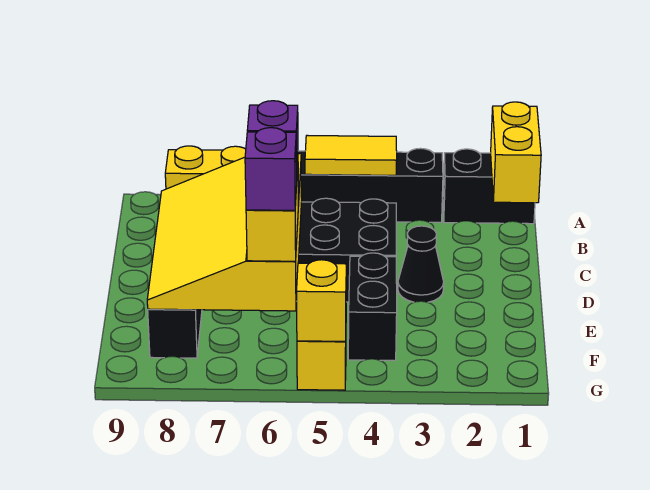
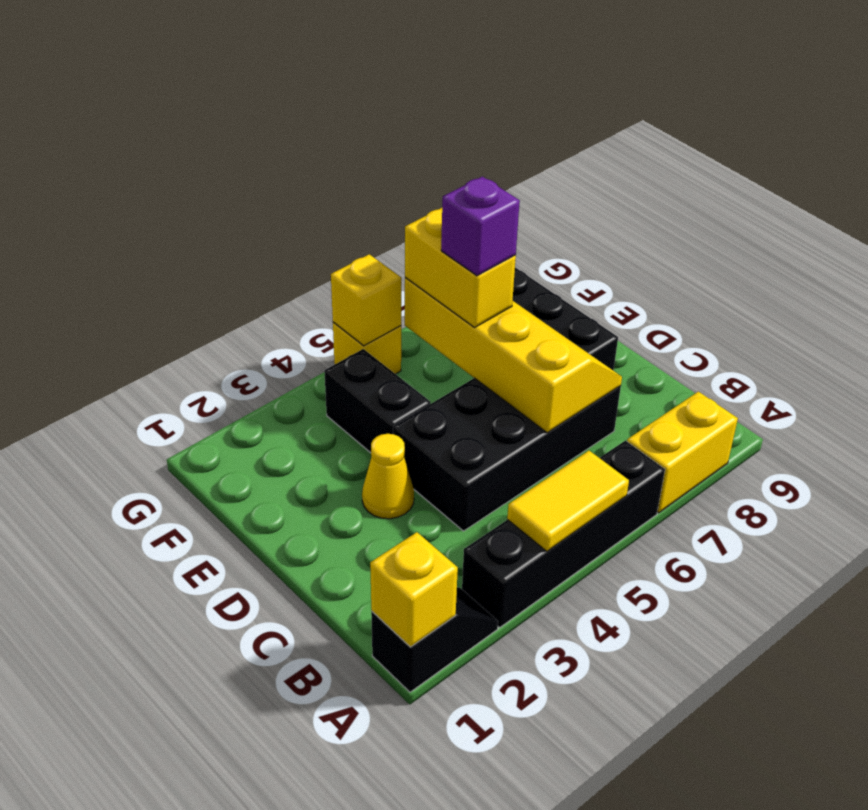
black brick A1:A2 level 1 -> black slope A1:A2 level 1 top 1
yellow brick A1:B1 level 2 -> yellow brick A1 level 2
yellow slope C6:F8 level 2 top 6 -> yellow slope C6:F7 level 2 top 6
black cone D3 level 1 -> yellow cone D3 level 1
purple brick F6 level 4 -> none

